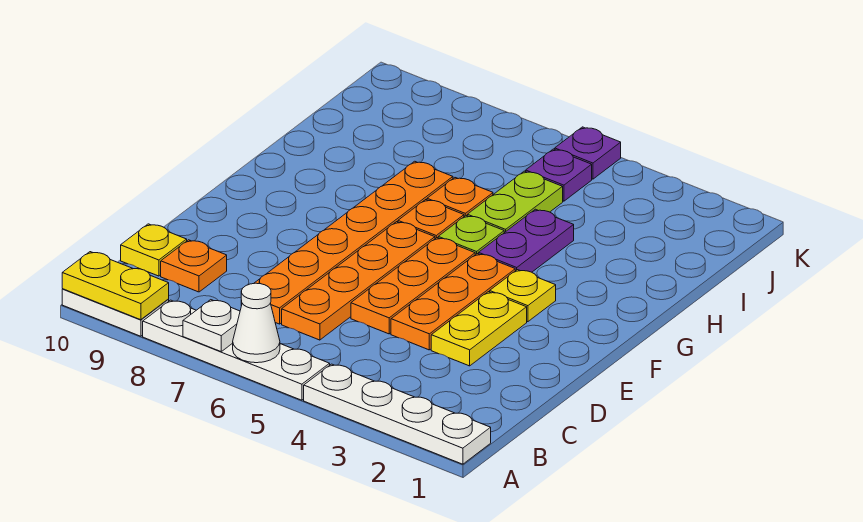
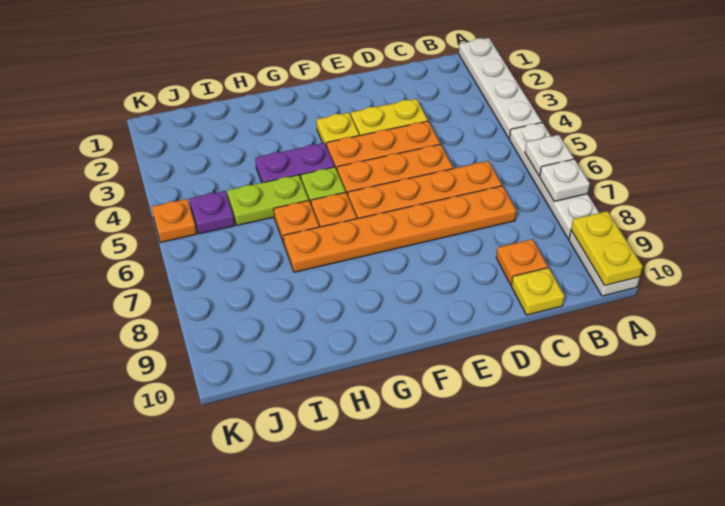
white cone A6 level 2 -> white plate A6 level 2
purple plate K5 level 1 -> orange plate K5 level 1

